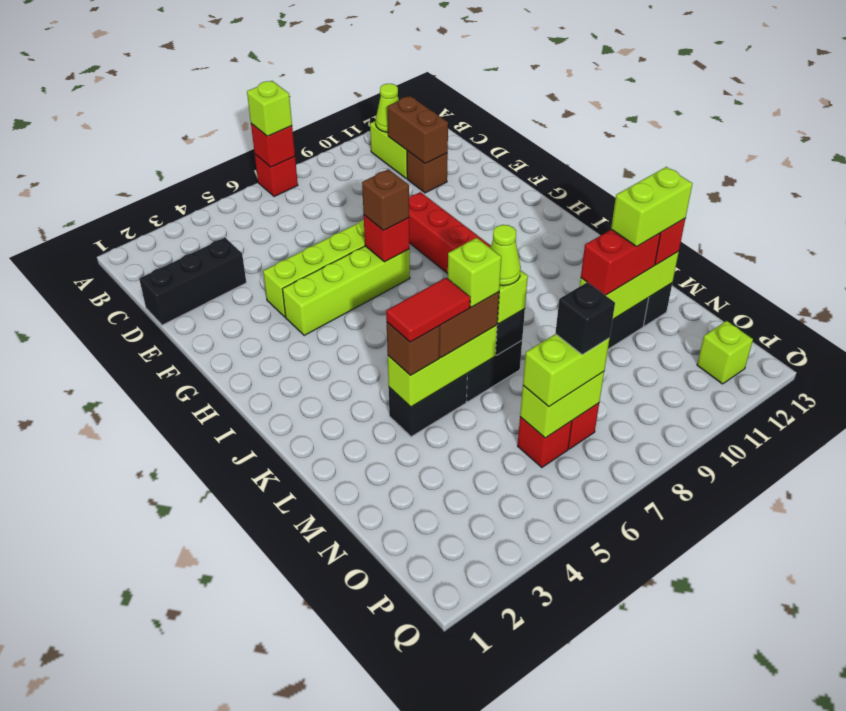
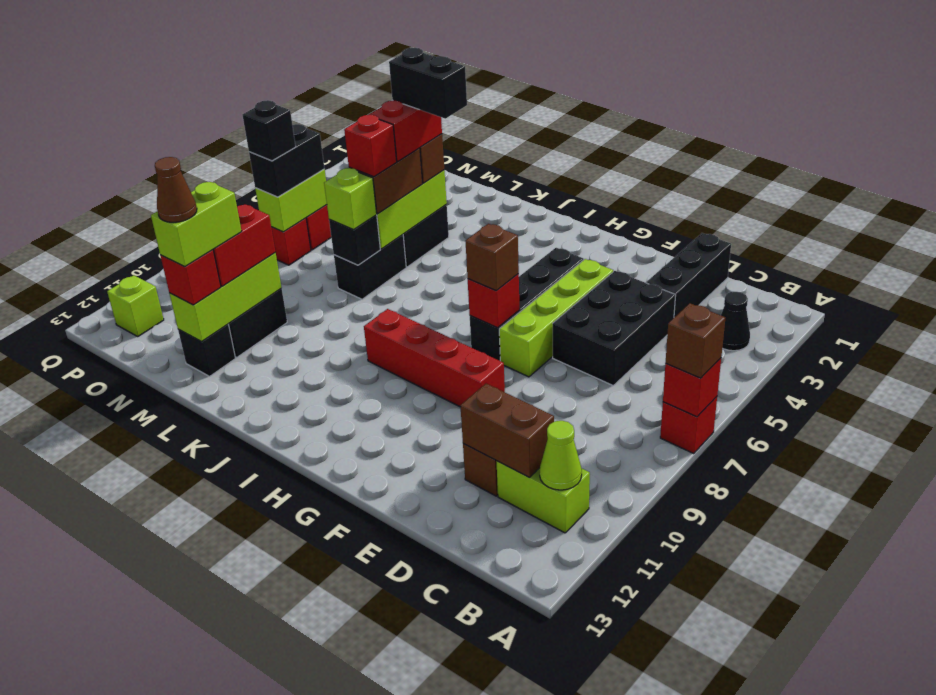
lime brick A7 level 3 -> brown brick A7 level 3
none -> black cone B3 level 1
none -> black brick D4:E6 level 1
lime brick G4:G7 level 1 -> black brick G4:G7 level 1
none -> black brick K4:L4 level 5
red tile L4:L5 level 4 -> red brick L4:L5 level 4
lime brick L6 level 4 -> red brick L6 level 4
lime cone L7 level 4 -> none
none -> brown cone M12 level 5
lime brick O6:O7 level 3 -> black brick O6:O7 level 3

